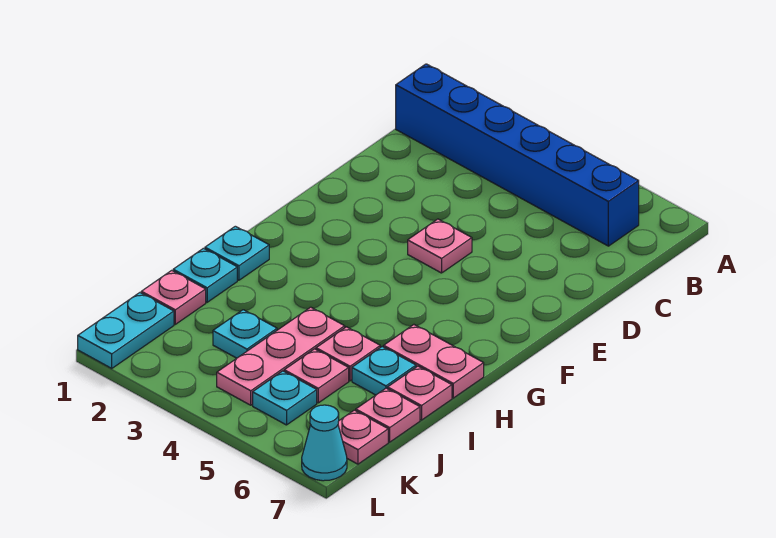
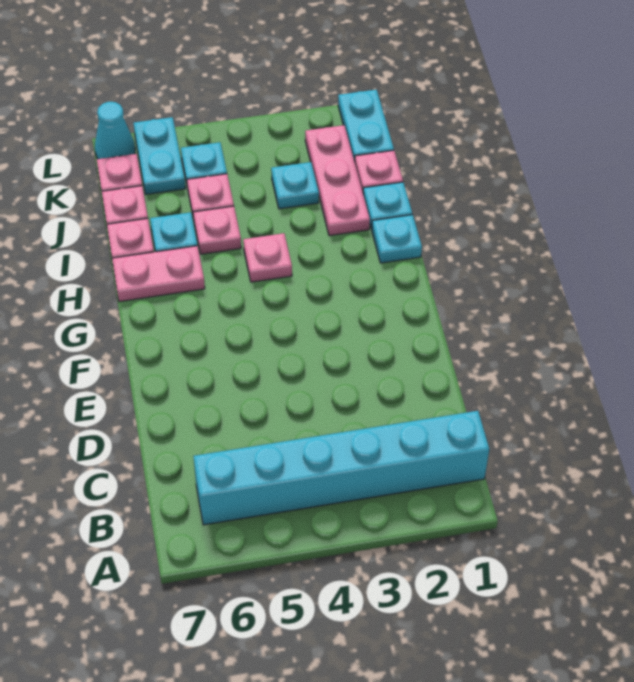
blue brick B1:B6 level 1 -> cyan brick B1:B6 level 1
pink plate E4 level 1 -> pink plate H4 level 1
pink plate I4:K4 level 1 -> pink plate I2:K2 level 1
none -> cyan plate K6:L6 level 1

